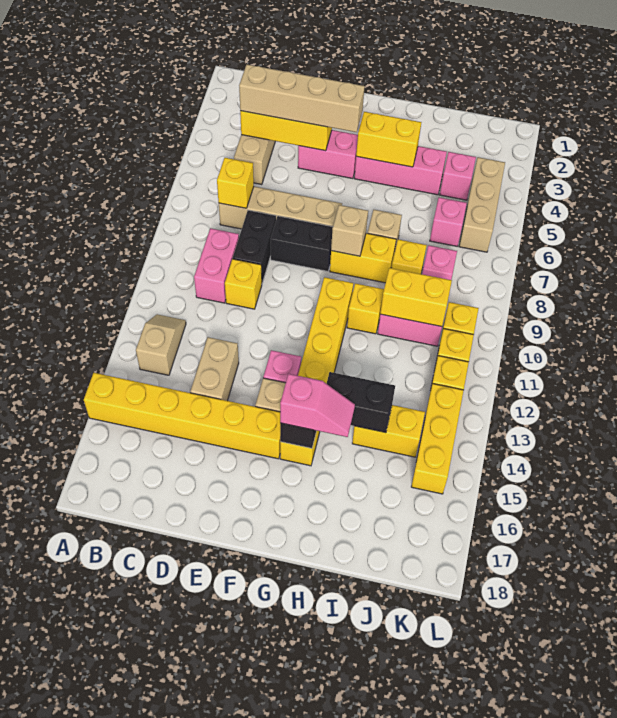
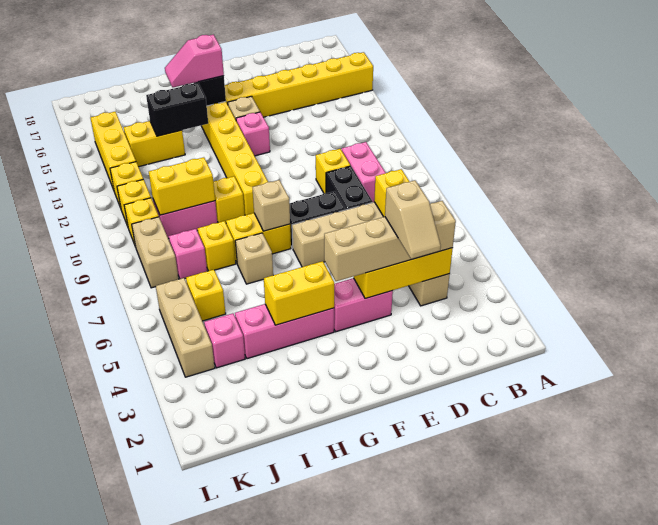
tan slope B12:B13 level 1 top 13 -> tan slope D3:D4 level 4 top 4
tan brick D13:D14 level 1 -> tan brick K8:K9 level 1
pink brick J6 level 1 -> yellow brick J6 level 1

